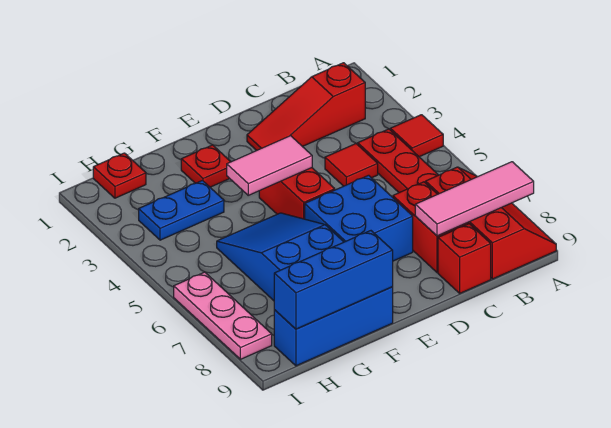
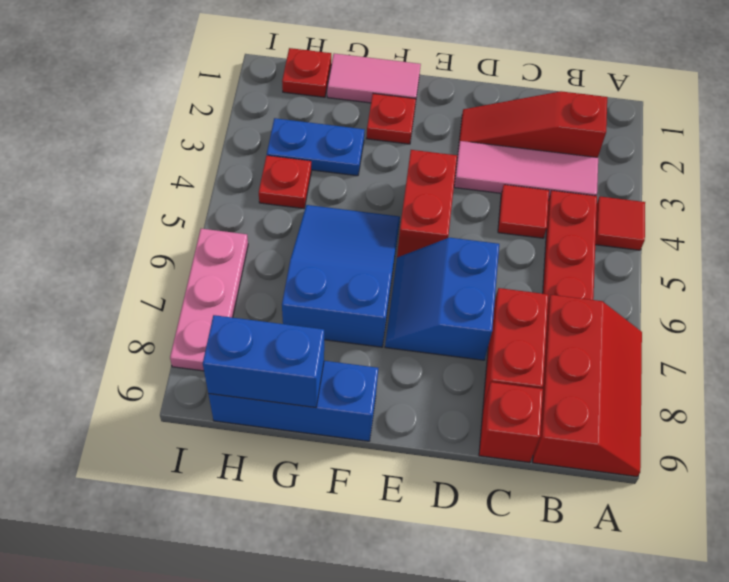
pink tile A8:C8 level 2 -> pink tile B3:D3 level 1
blue brick D6:E7 level 1 -> blue slope D6:E7 level 1 top D
pink tile E4:F4 level 2 -> pink tile F1:G1 level 1
blue brick F9:H9 level 2 -> blue brick G9:H9 level 2
none -> red plate H4 level 1

